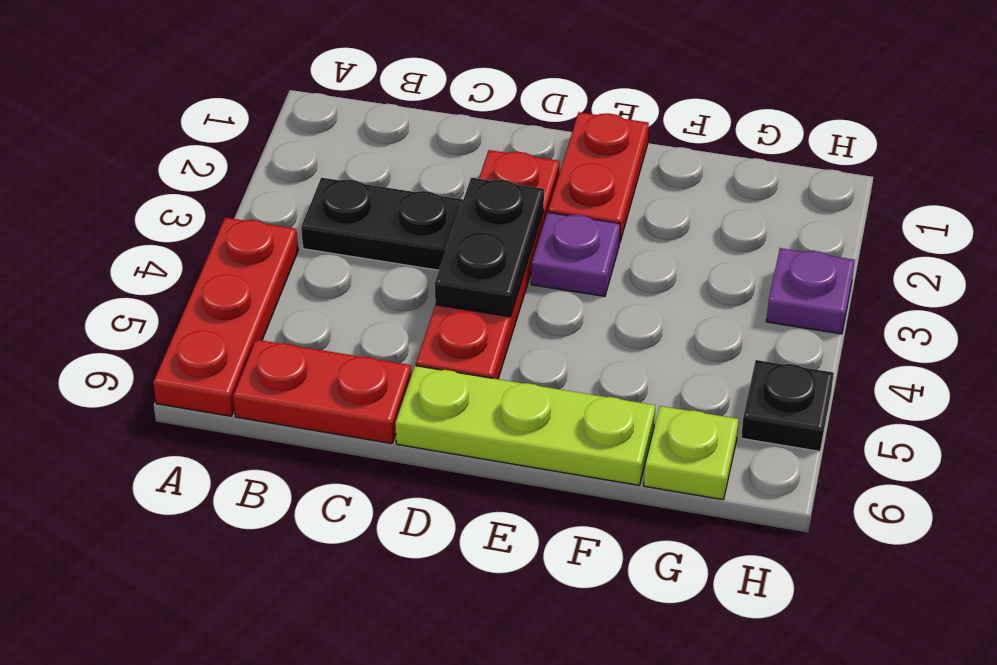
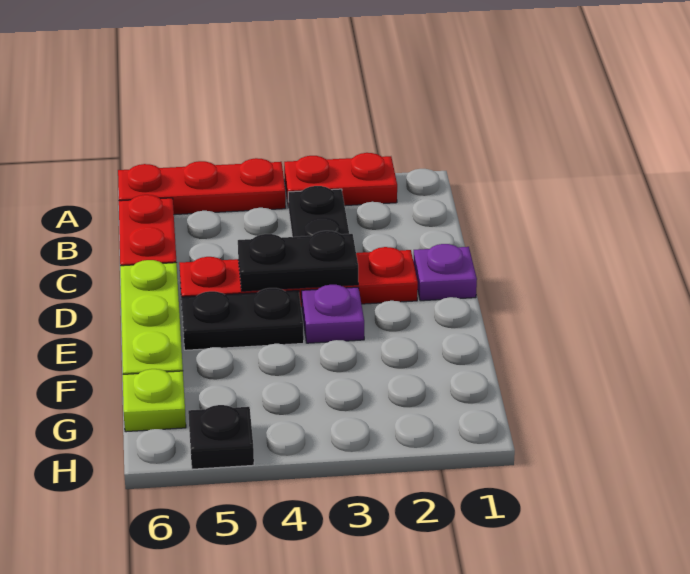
red plate E1:E2 level 1 -> red plate A2:A3 level 1
none -> black plate E4:E5 level 1
purple plate H3 level 1 -> purple plate D1 level 1

